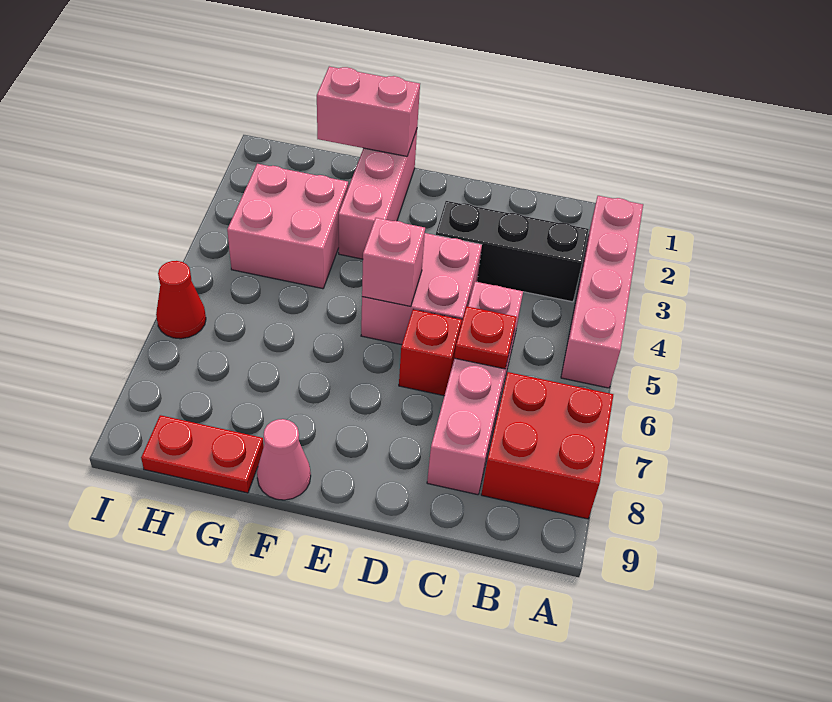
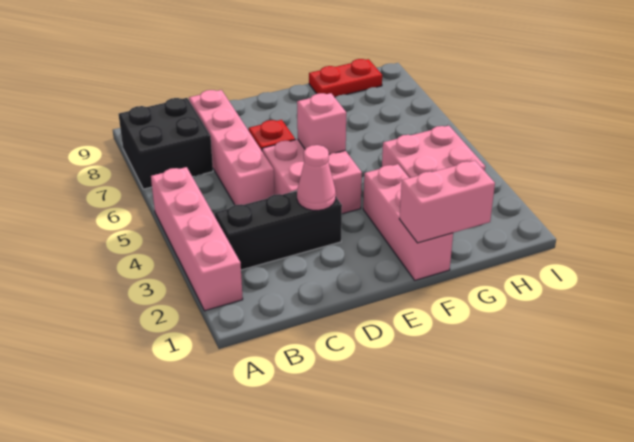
red brick A7:B8 level 1 -> black brick A7:B8 level 1
red plate C6 level 2 -> none
pink cone F9 level 1 -> pink cone D3 level 2
red cone I6 level 1 -> none

